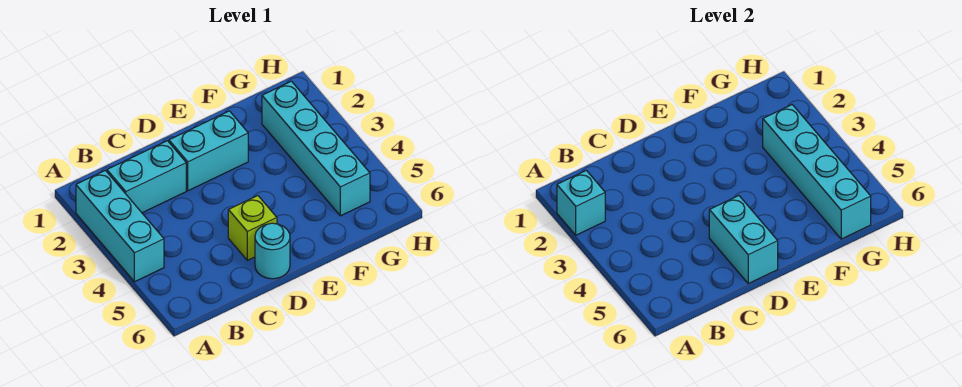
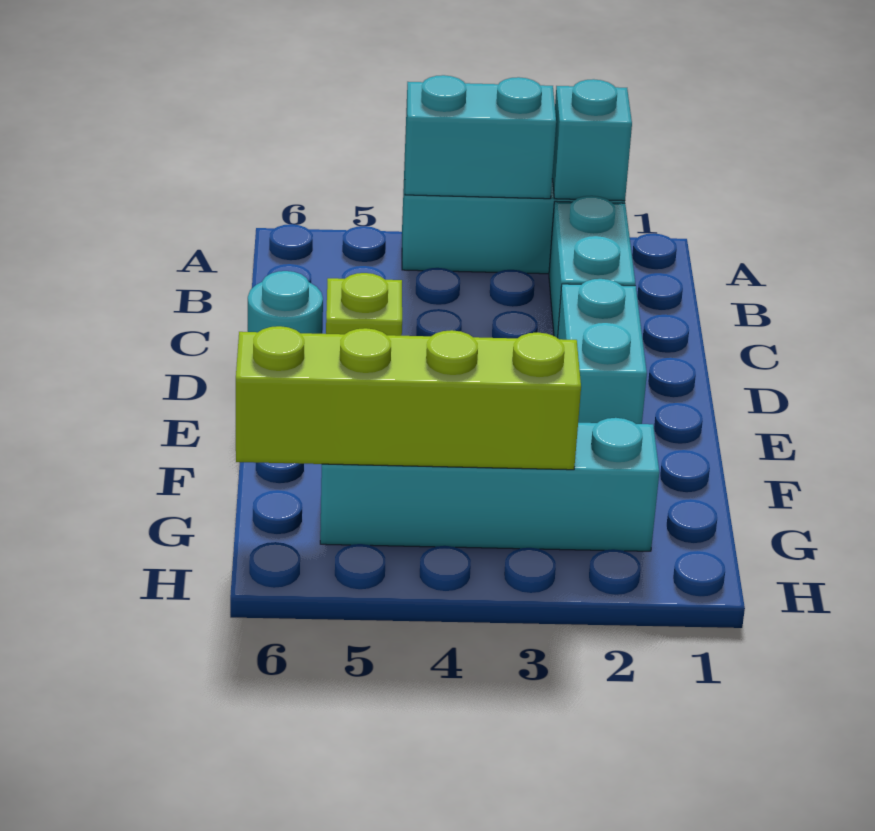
cyan brick D5:D6 level 2 -> cyan brick A3:A4 level 2
cyan brick G3:G6 level 2 -> lime brick G3:G6 level 2

